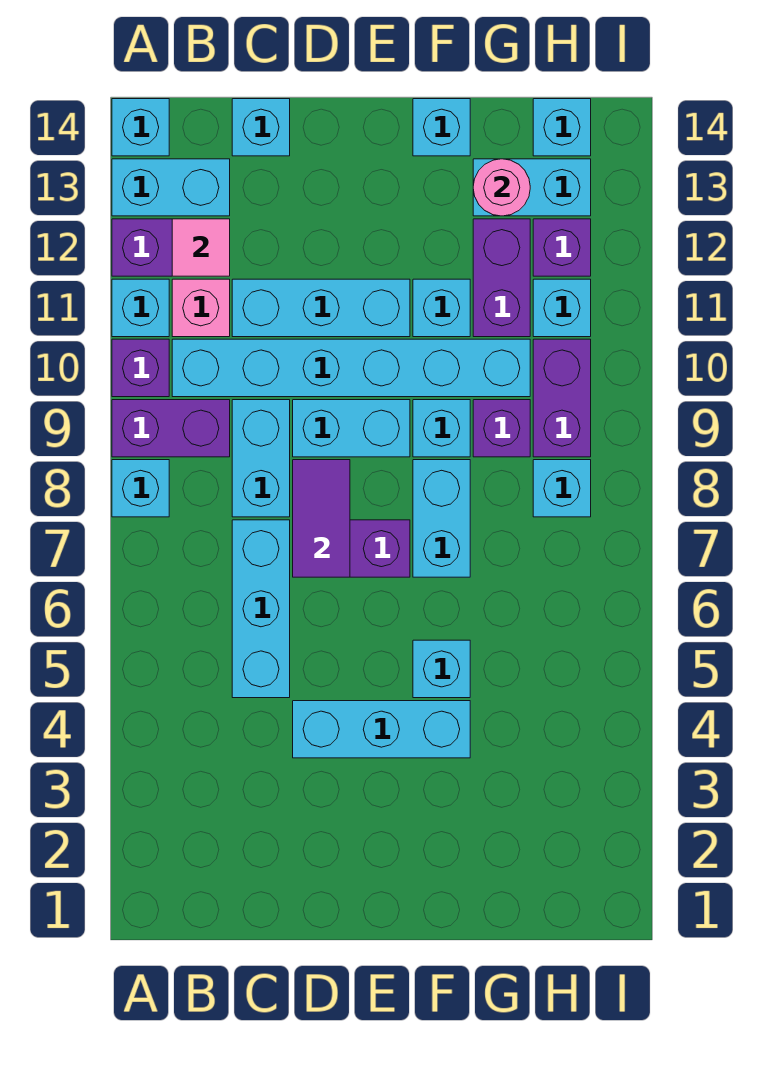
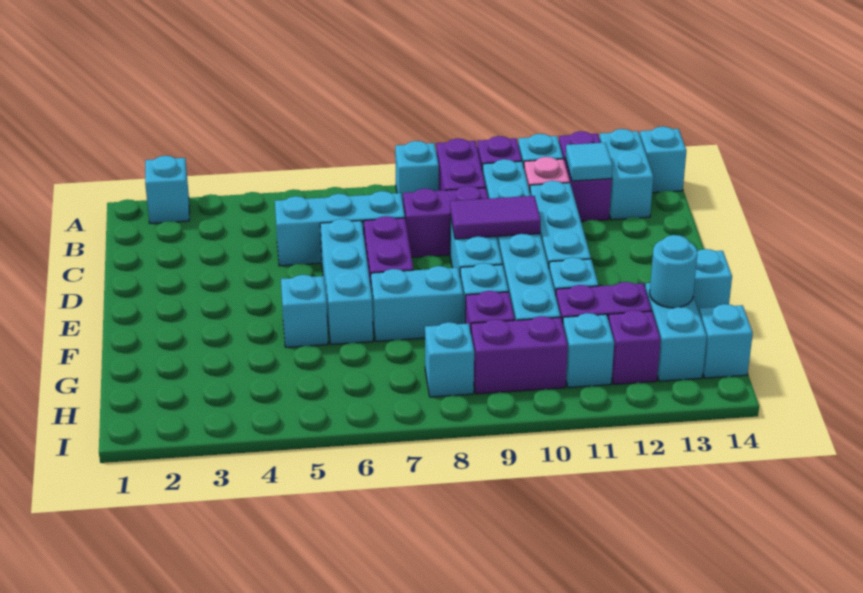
pink tile B12 level 2 -> cyan tile B12 level 2
cyan brick C8:C9 level 1 -> purple brick C8:C9 level 1
cyan brick C14 level 1 -> cyan brick A2 level 1
cyan brick D4:F4 level 1 -> cyan brick D6:F6 level 1
purple tile D7:D8 level 2 -> purple tile D9:D10 level 2
pink round brick G13 level 2 -> cyan round brick G13 level 2

